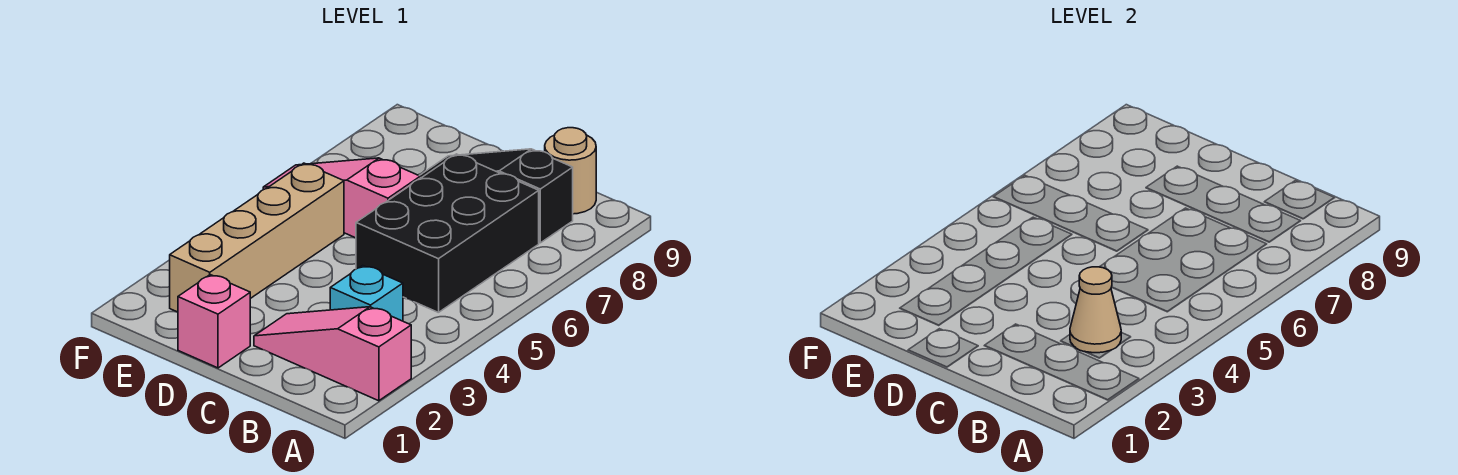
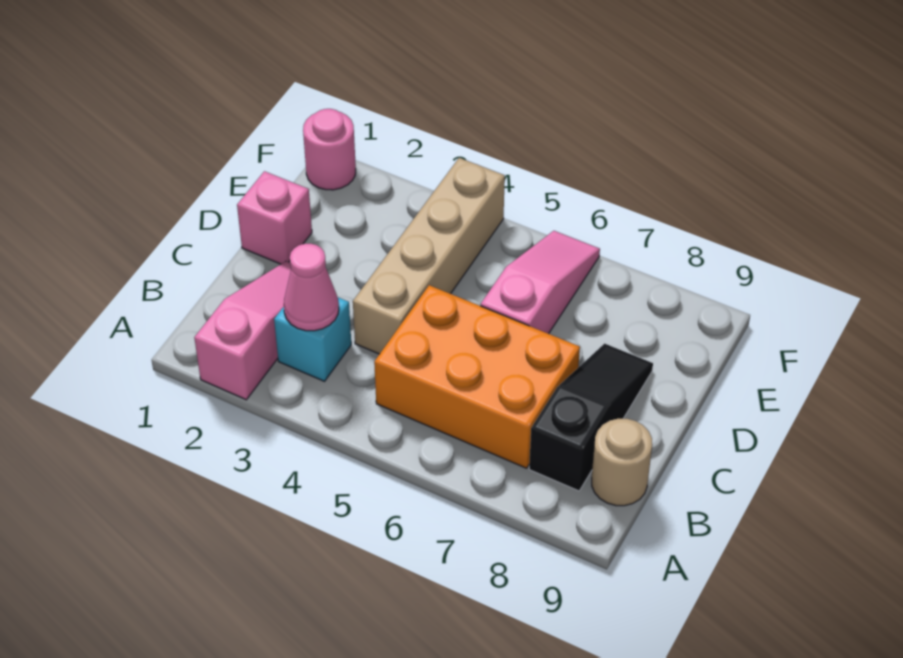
tan cone B3 level 2 -> pink cone B3 level 2
black brick B5:C7 level 1 -> orange brick B5:C7 level 1
tan brick E2:E5 level 1 -> tan brick C4:F4 level 1
none -> pink round brick F1 level 1

